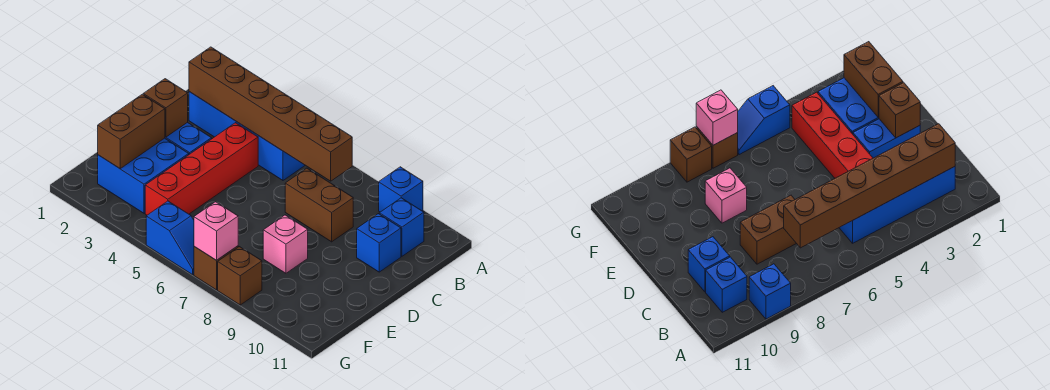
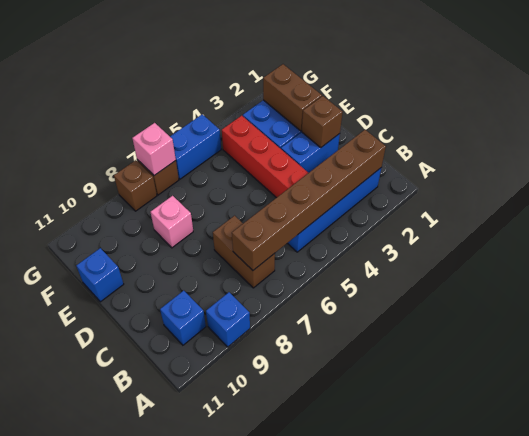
brown brick C7:C8 level 1 -> brown brick B7:C7 level 1
blue brick C10 level 1 -> blue brick E11 level 1
blue slope G5:G6 level 1 top 5 -> blue brick G5:G6 level 1

